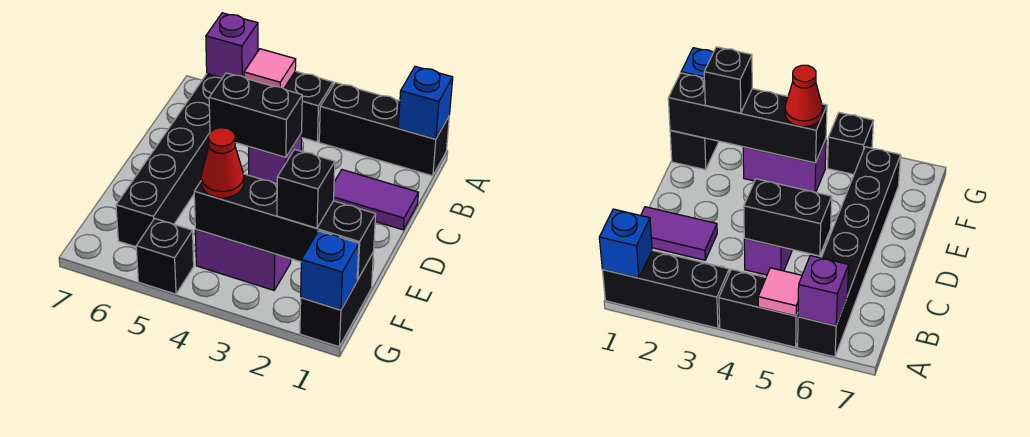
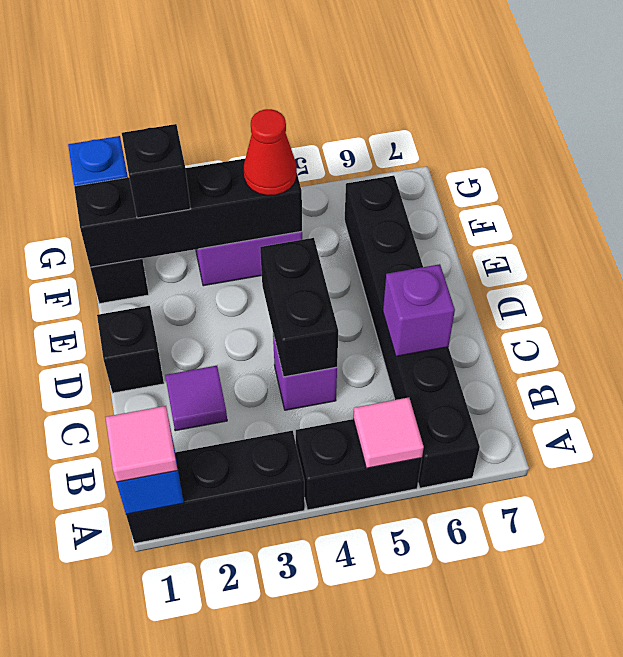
none -> pink tile A1 level 3
purple brick A6 level 2 -> purple brick C6 level 2
purple tile C1:C2 level 1 -> purple tile C2 level 1
black brick C4:C5 level 2 -> black brick C4:D4 level 2
black brick G5 level 1 -> black brick D1 level 1

